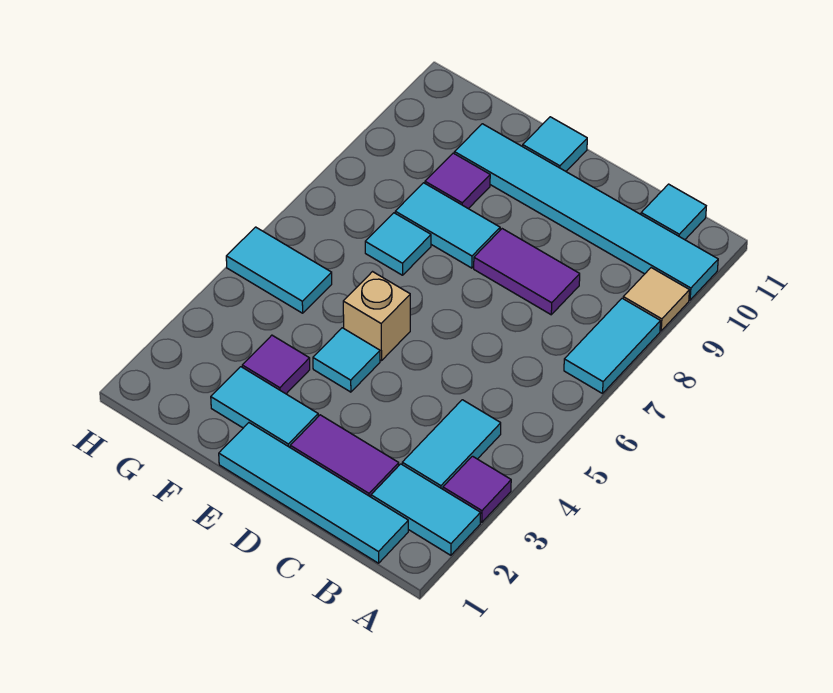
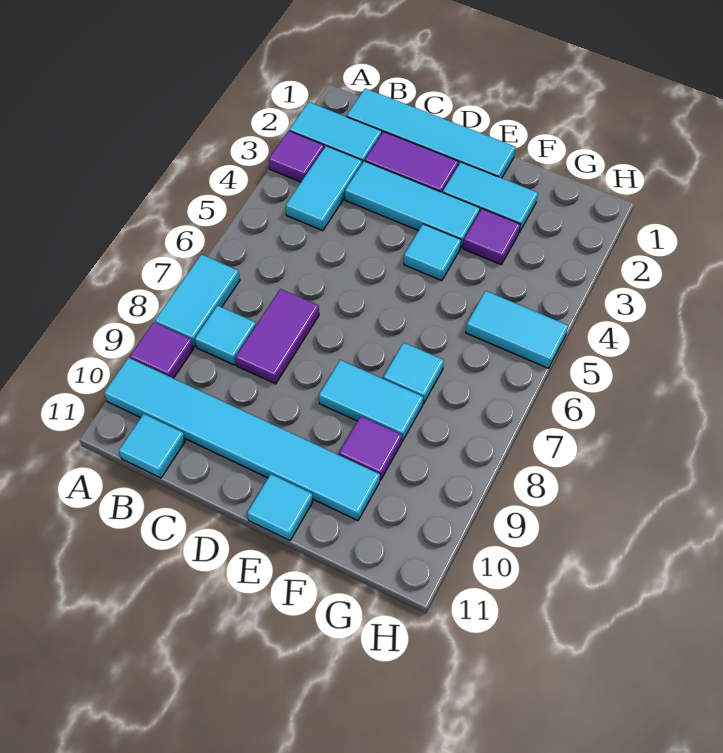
tan tile A9 level 1 -> purple tile A9 level 1
none -> cyan tile B8 level 1
none -> cyan tile C3:E3 level 1
purple tile C8:D8 level 1 -> purple tile C7:C8 level 1
tan brick E5 level 1 -> none

